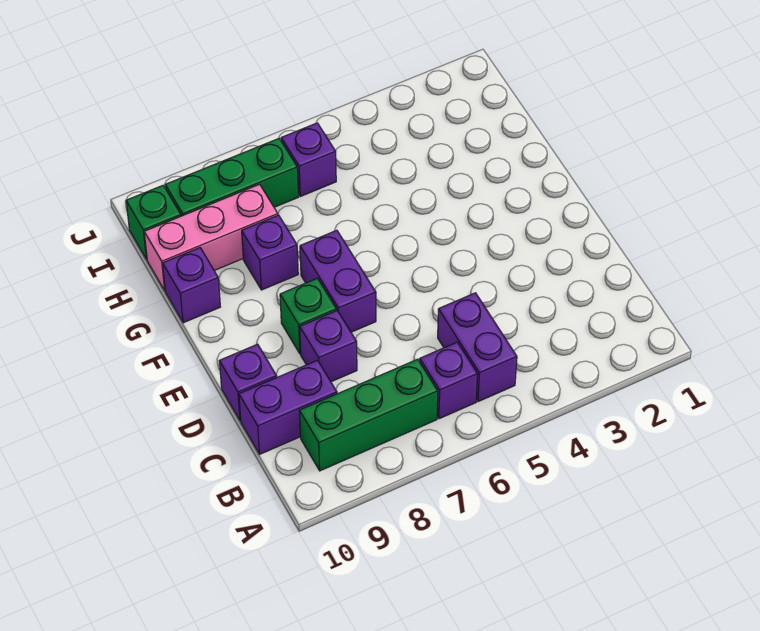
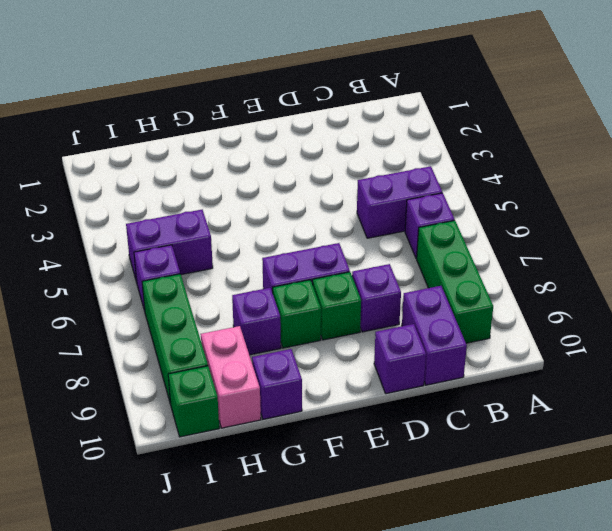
none -> green brick F8 level 1
none -> purple brick H5:I5 level 1
pink brick H8:H10 level 1 -> pink brick H9:H10 level 1

